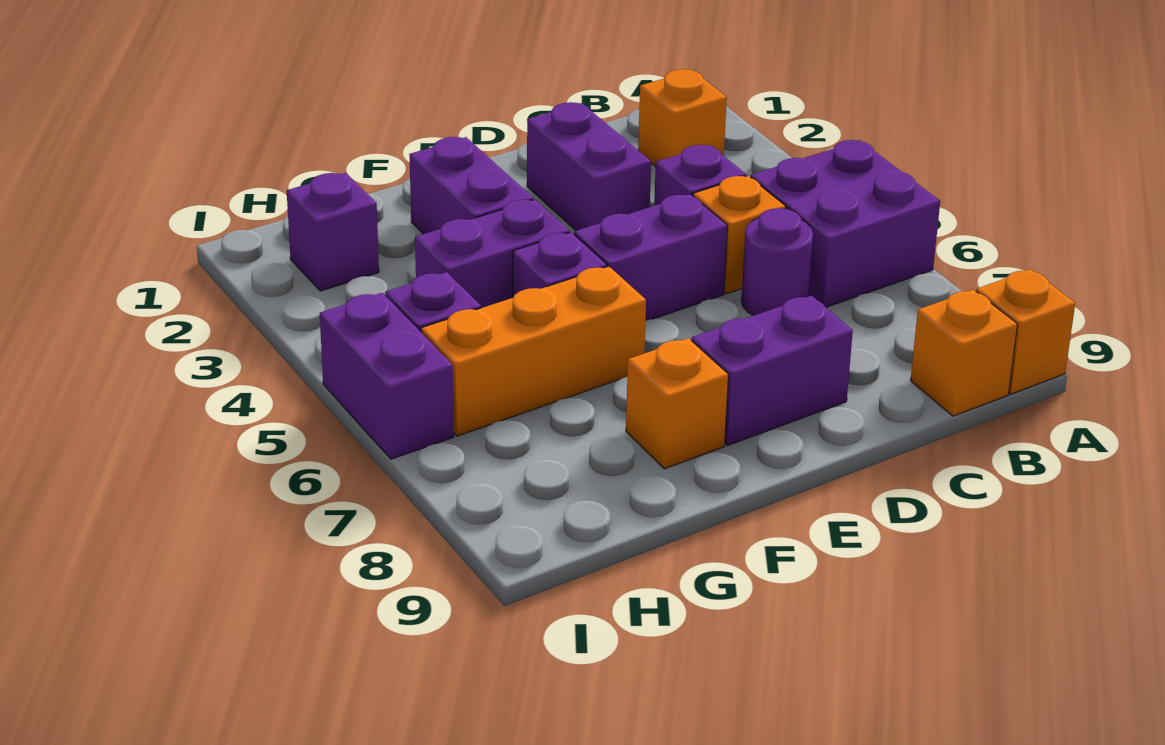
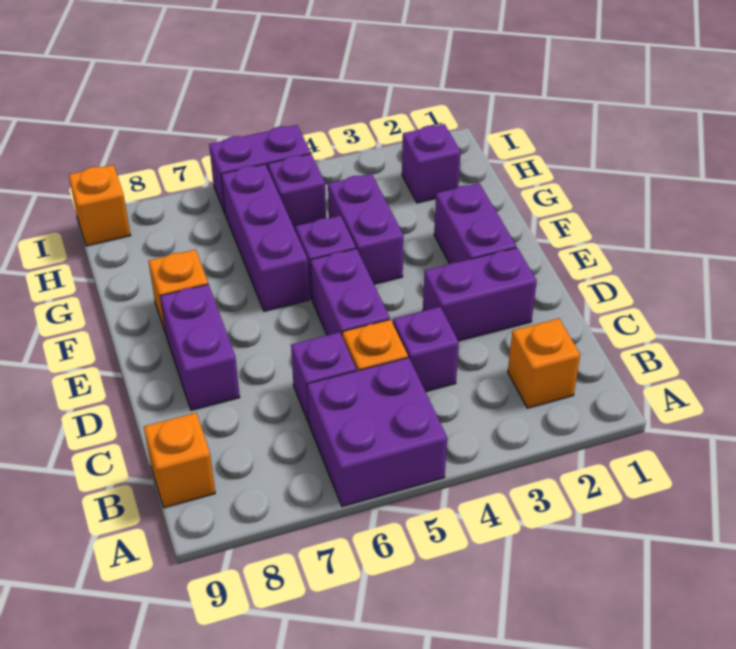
orange brick A9 level 1 -> orange brick I9 level 1
purple round brick C6 level 1 -> purple brick C6 level 1
purple brick F2:F3 level 1 -> purple brick E2:F2 level 1
orange brick F6:H6 level 1 -> purple brick F6:H6 level 1

